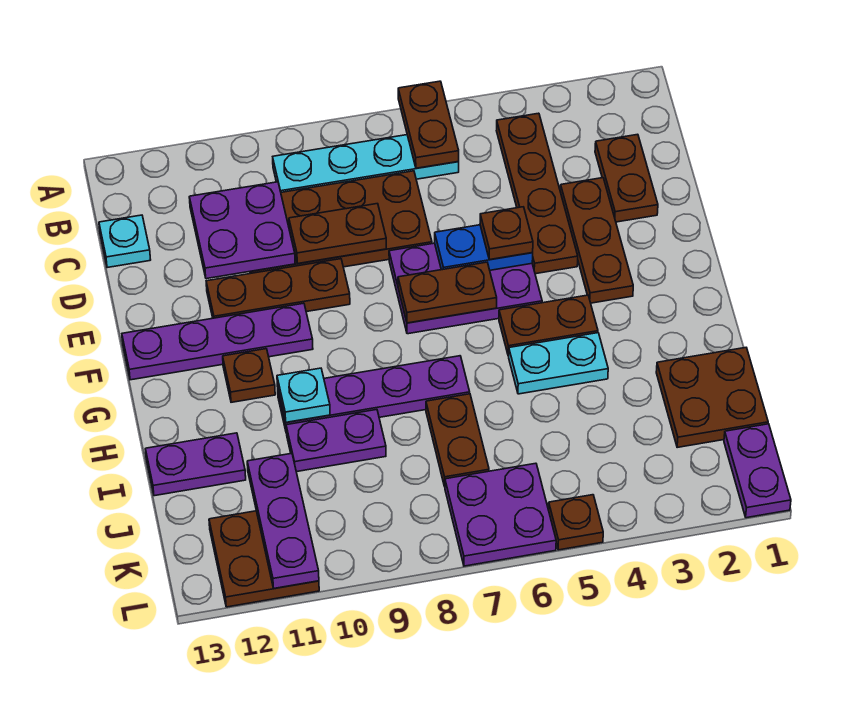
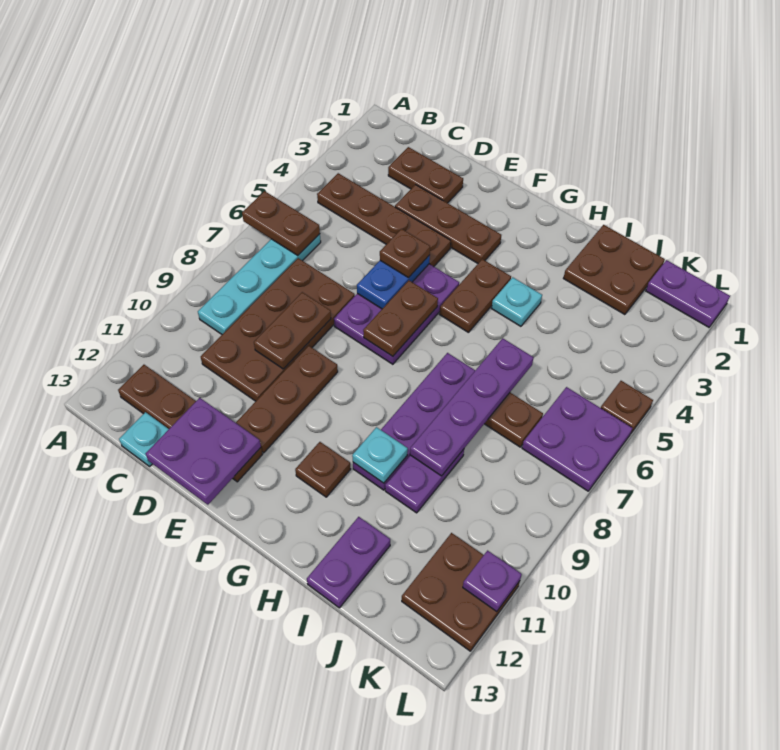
none -> brown plate B12:E12 level 1
purple plate C10:D11 level 2 -> purple plate D12:E13 level 2
purple plate F10:F13 level 1 -> purple plate I6:I9 level 2
cyan plate H4:H5 level 1 -> cyan plate H4 level 1
purple plate J11:L11 level 2 -> purple plate L11 level 2

